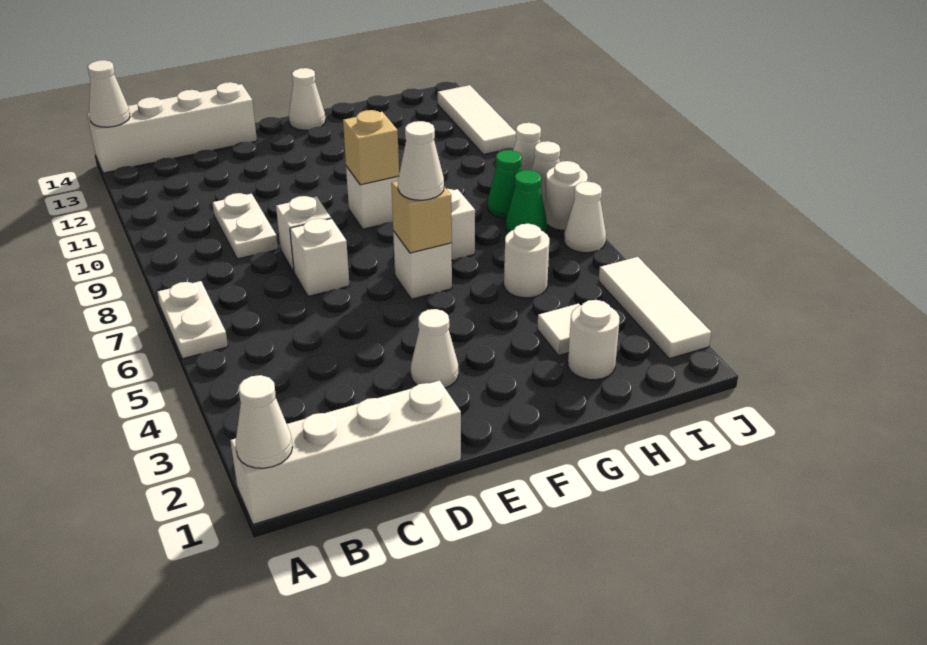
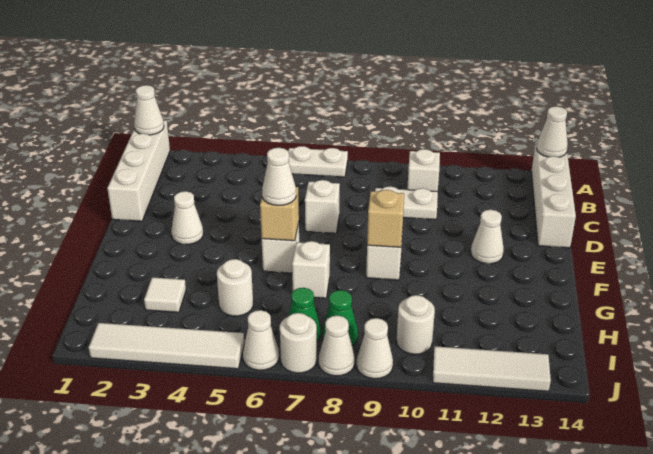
white brick D8 level 1 -> white brick B10 level 1
white cone F14 level 1 -> white cone E12 level 1
white round brick H2 level 1 -> white round brick I10 level 1
white tile J2:J4 level 1 -> white tile J2:J5 level 1

